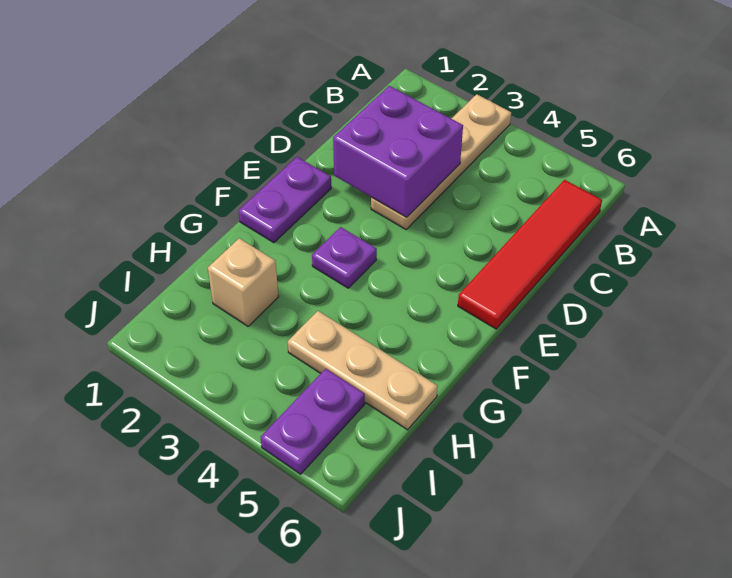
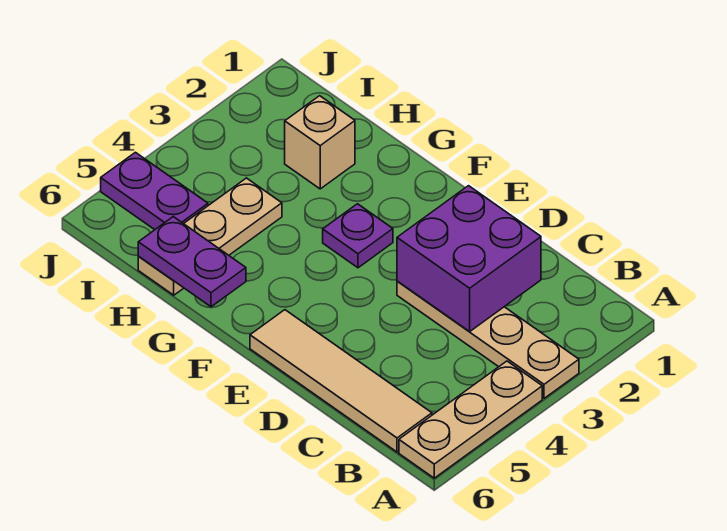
none -> tan plate A4:A6 level 1
red tile B6:E6 level 1 -> tan tile B6:E6 level 1
purple plate E1:F1 level 1 -> purple plate G6:H6 level 2

